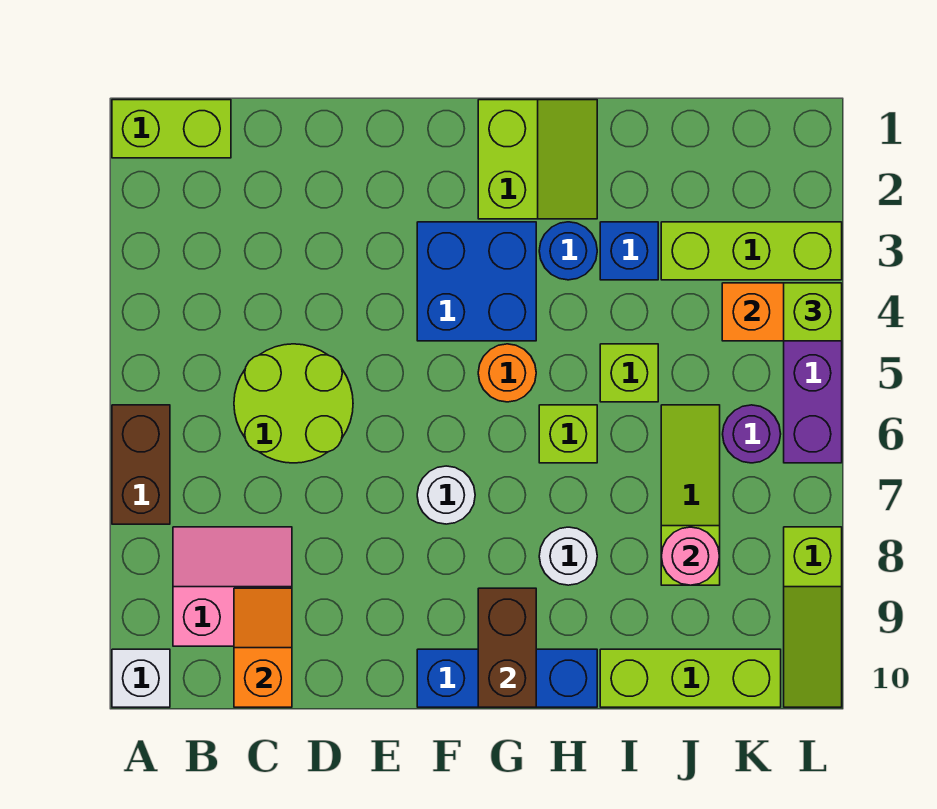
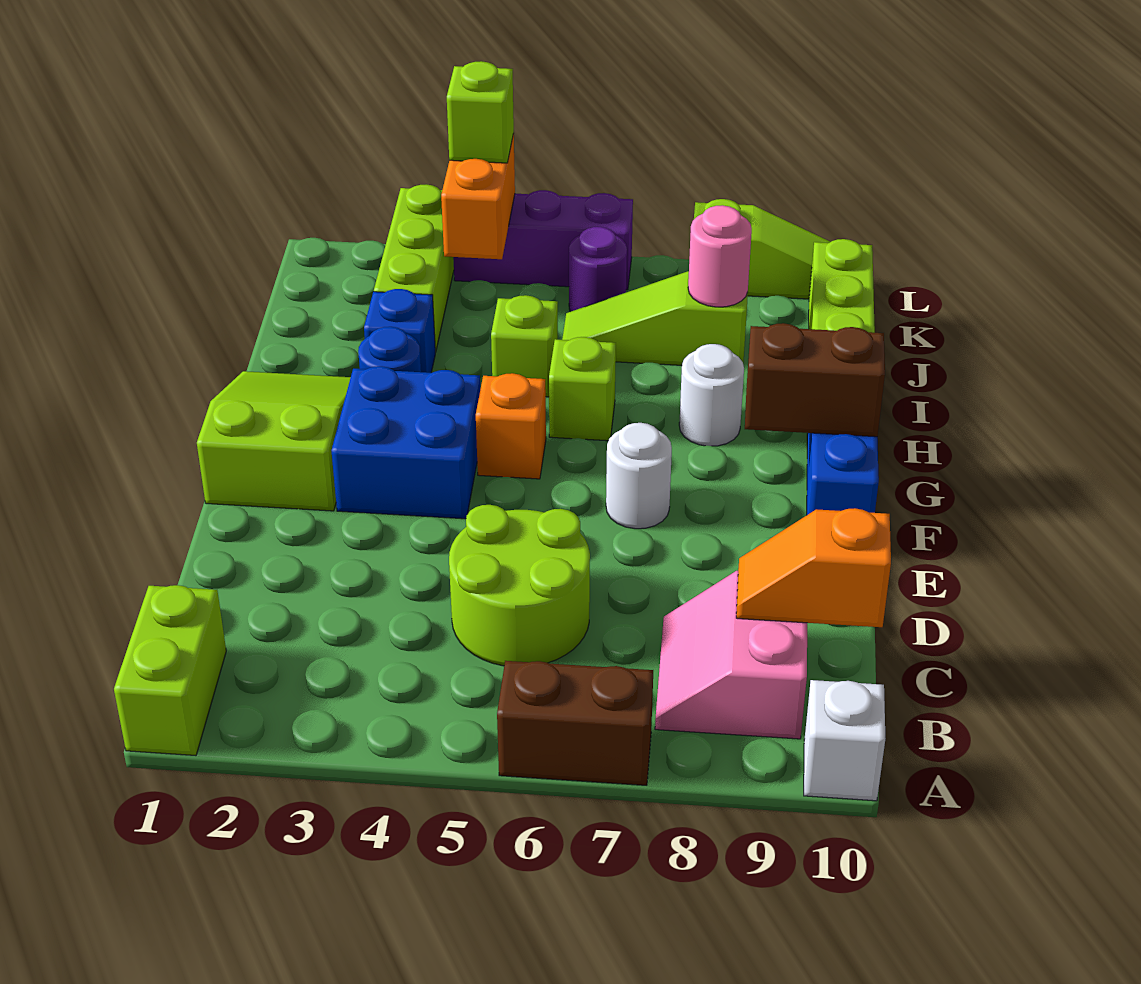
lime slope G1:H2 level 1 top G -> lime slope F1:H2 level 1 top F
orange round brick G5 level 1 -> orange brick G5 level 1

